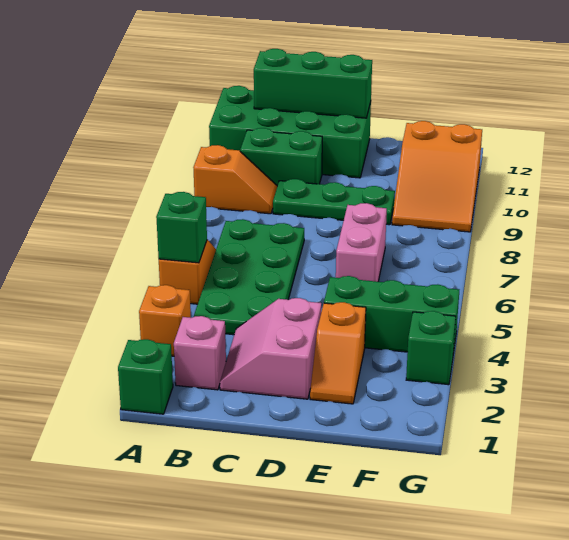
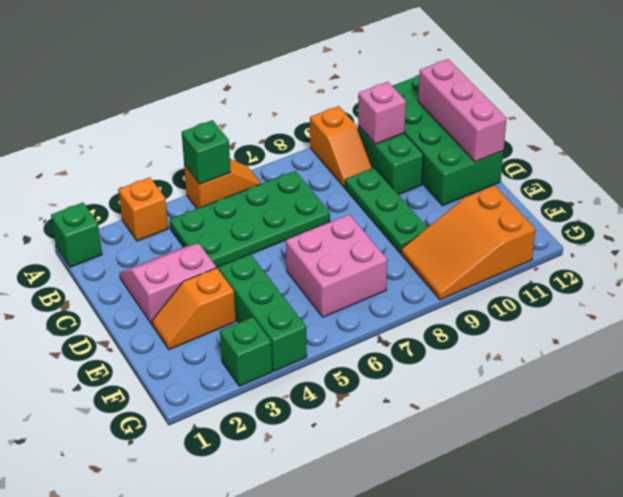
pink brick B2 level 1 -> pink brick B10 level 2
green brick B12:D12 level 2 -> pink brick B12:D12 level 2
pink brick E6:E7 level 1 -> pink brick E6:F7 level 1

